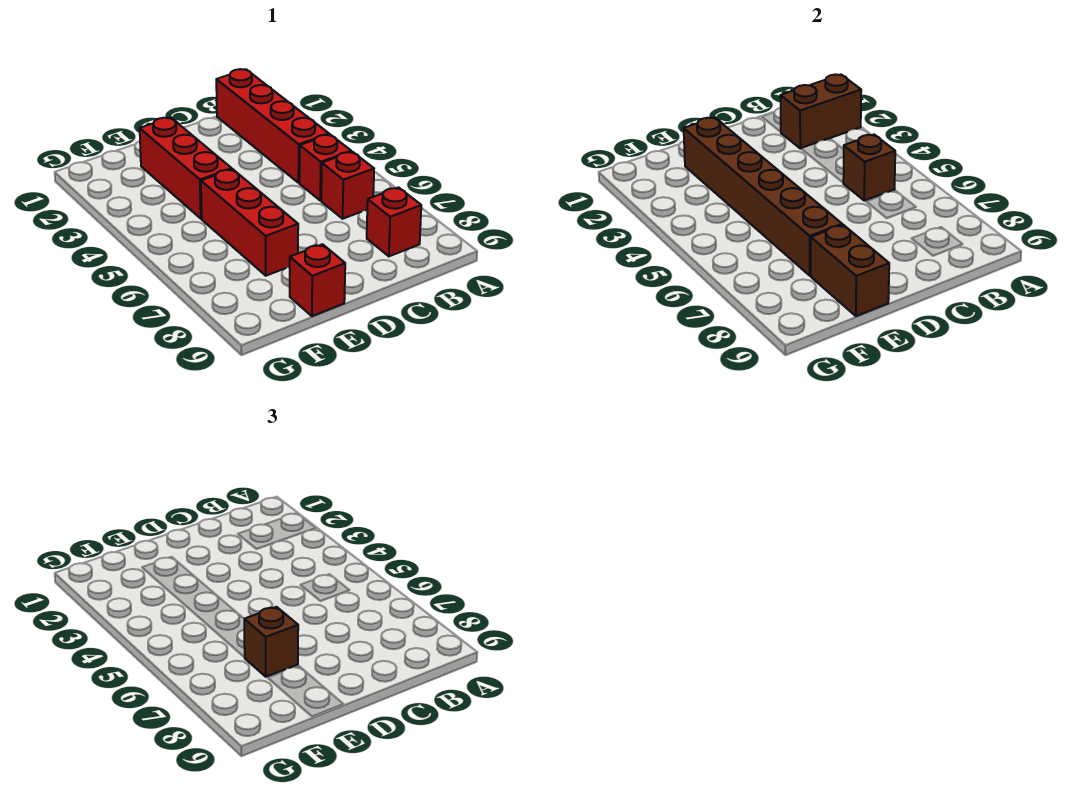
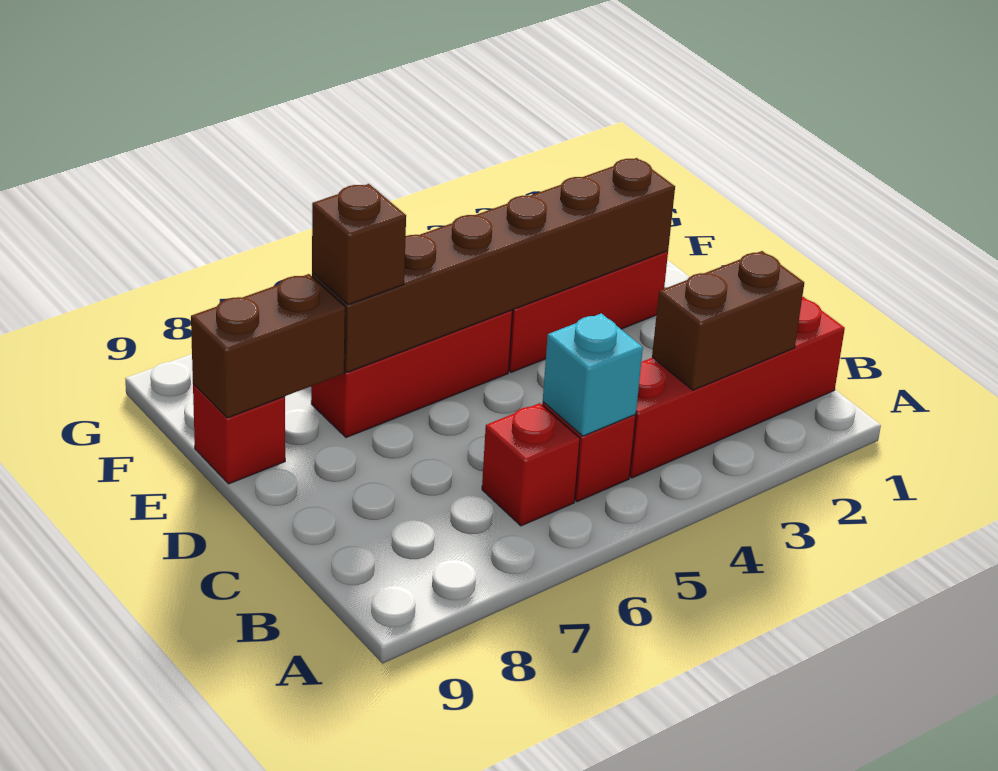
brown brick A2:B2 level 2 -> brown brick B2:B3 level 2
brown brick B5 level 2 -> cyan brick B5 level 2
red brick B8 level 1 -> none

